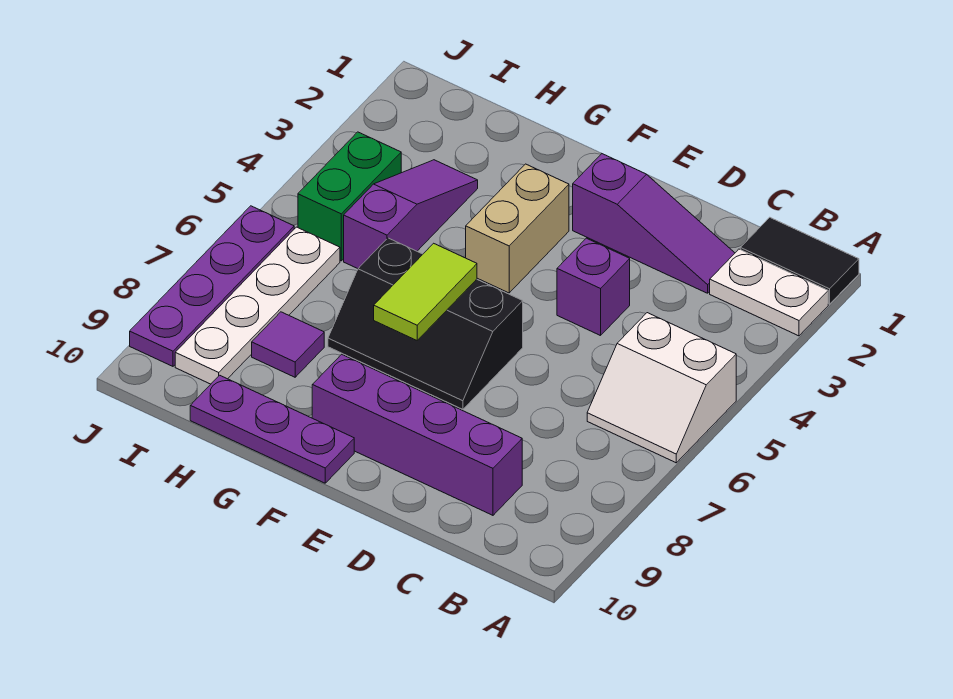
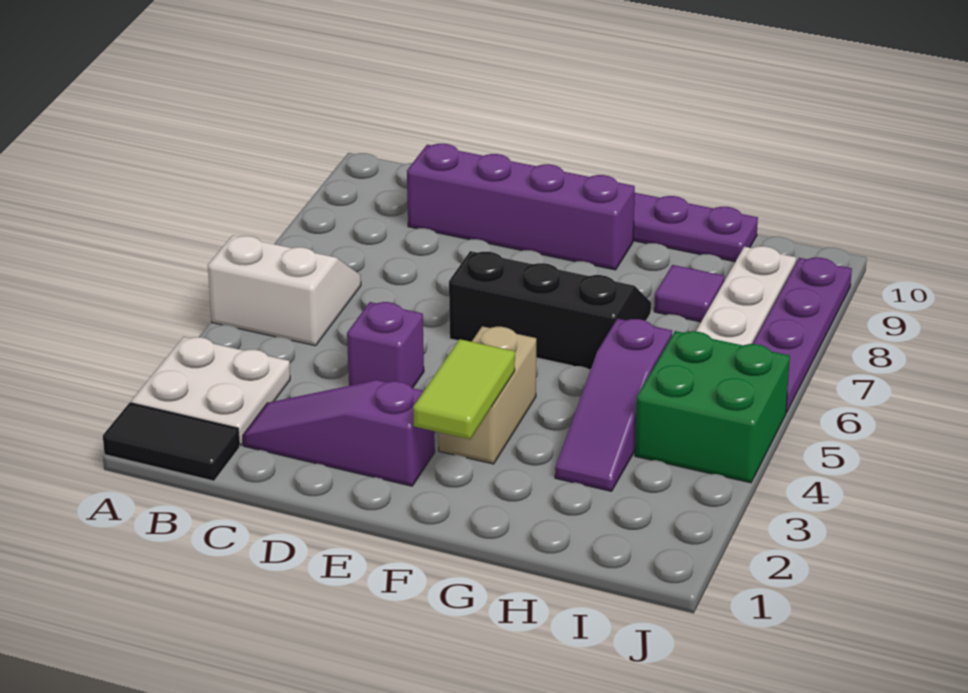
white plate A2:B2 level 1 -> white plate A2:B3 level 1
lime tile F6:F7 level 2 -> lime tile F2:F3 level 2
green brick I4:I5 level 1 -> green brick I4:J5 level 1

